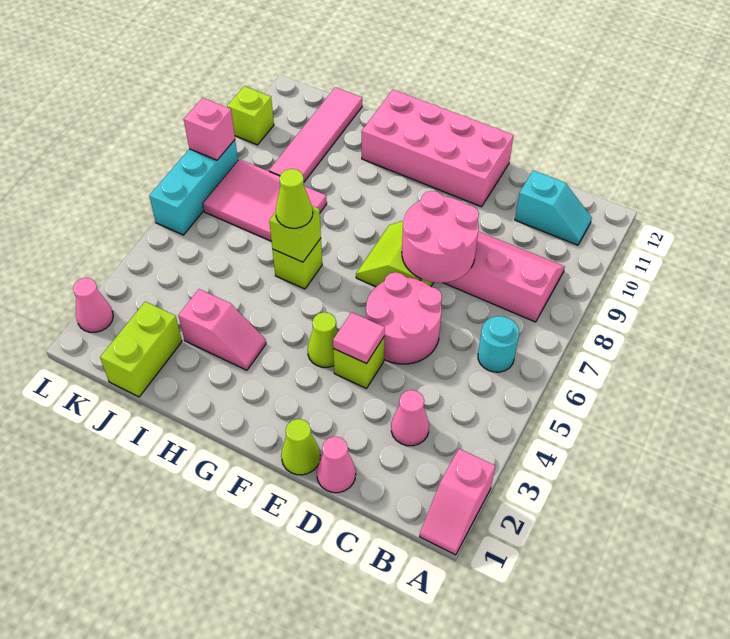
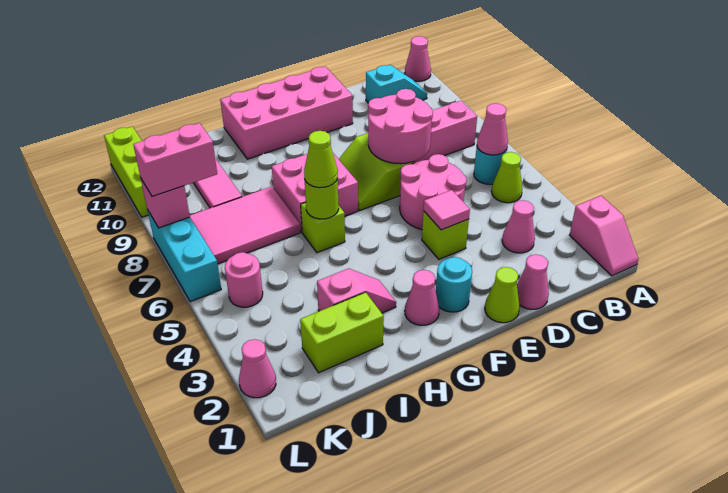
none -> pink cone A12 level 1
none -> pink cone B6 level 2
none -> cyan round brick F2 level 1
lime cone F4 level 1 -> lime cone B5 level 1
none -> pink cone G2 level 1
none -> pink brick G7:H8 level 1
lime brick H6 level 2 -> lime round brick H6 level 2
lime brick J1:J2 level 1 -> lime brick I2:J2 level 1
none -> pink round brick K5 level 1
none -> pink brick K8:L8 level 3
lime brick L10 level 1 -> lime brick L10:L12 level 1

